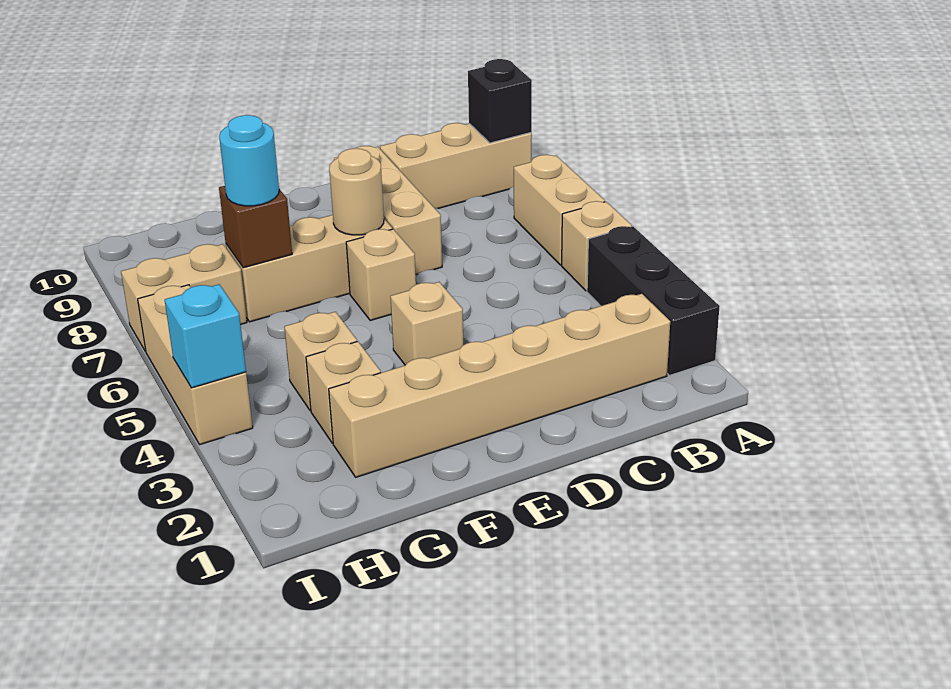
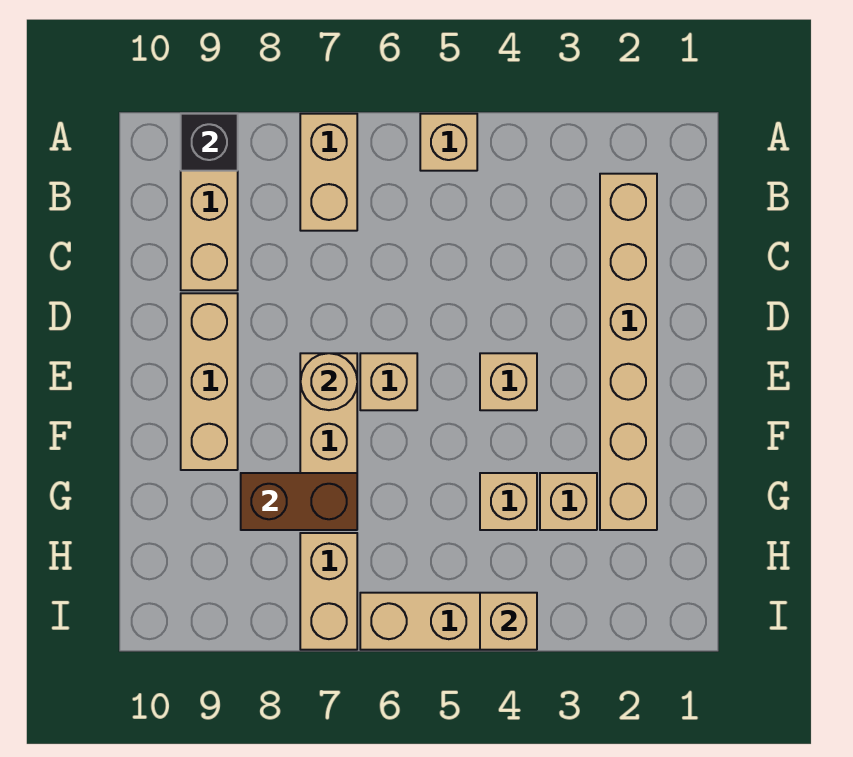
black brick A2:A4 level 1 -> none
tan brick A6:A7 level 1 -> tan brick A7:B7 level 1
tan brick D7:D9 level 1 -> tan brick D9:F9 level 1
brown brick G7 level 2 -> brown brick G7:G8 level 2
cyan round brick G7 level 3 -> none
cyan brick I4 level 2 -> tan brick I4 level 2

